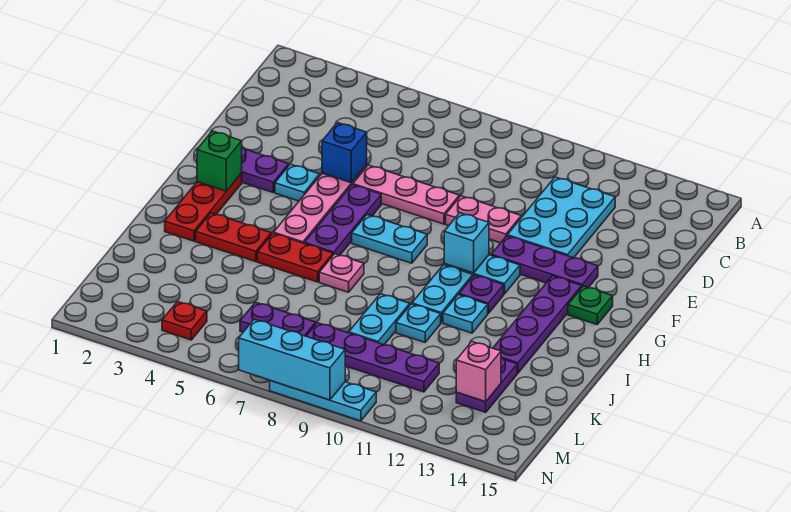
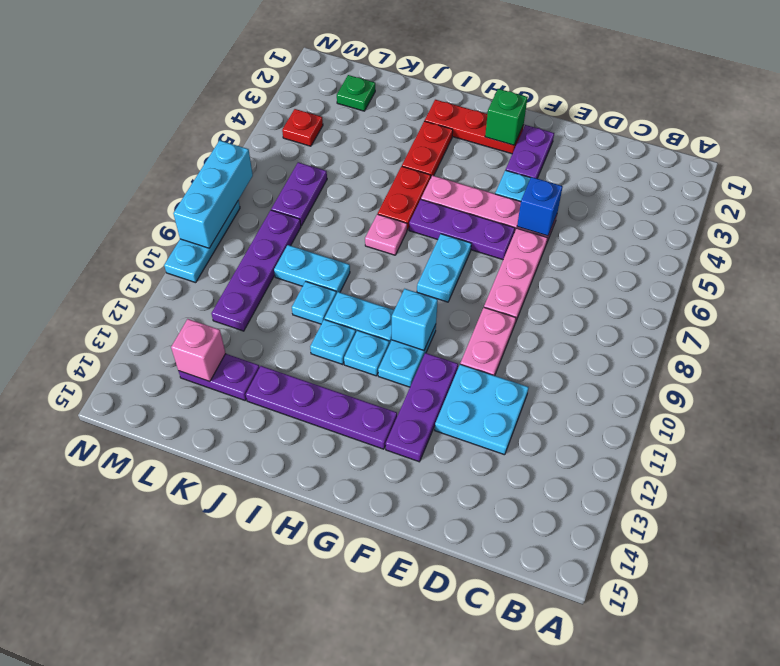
cyan plate C11:E12 level 1 -> cyan plate D11:E12 level 1
green plate G14 level 1 -> green plate L2 level 1
purple plate H11 level 1 -> cyan plate H11 level 1

